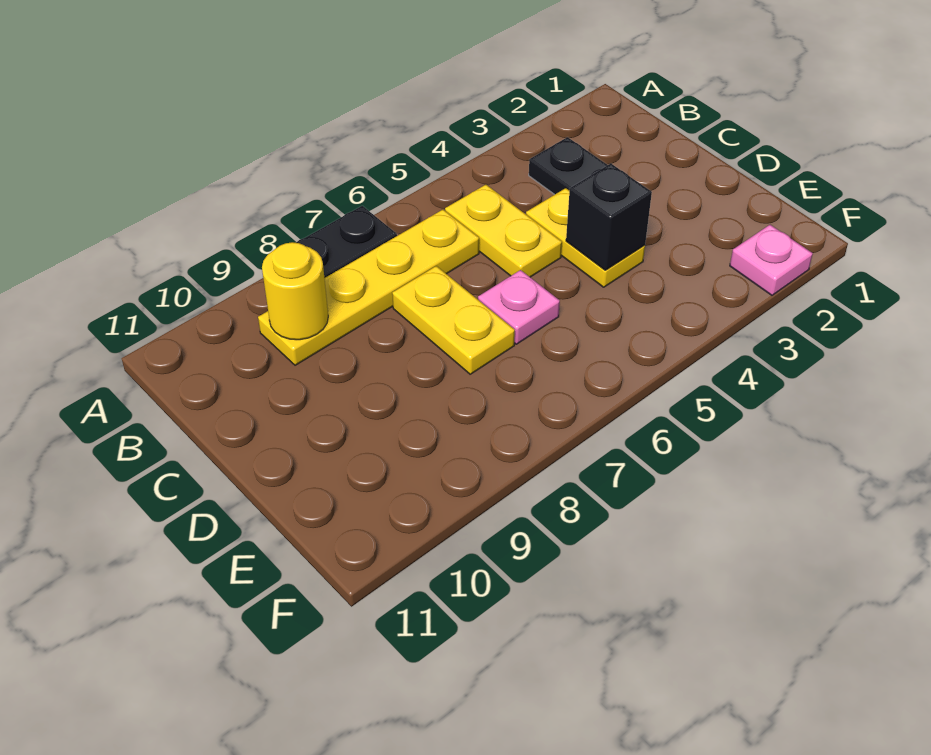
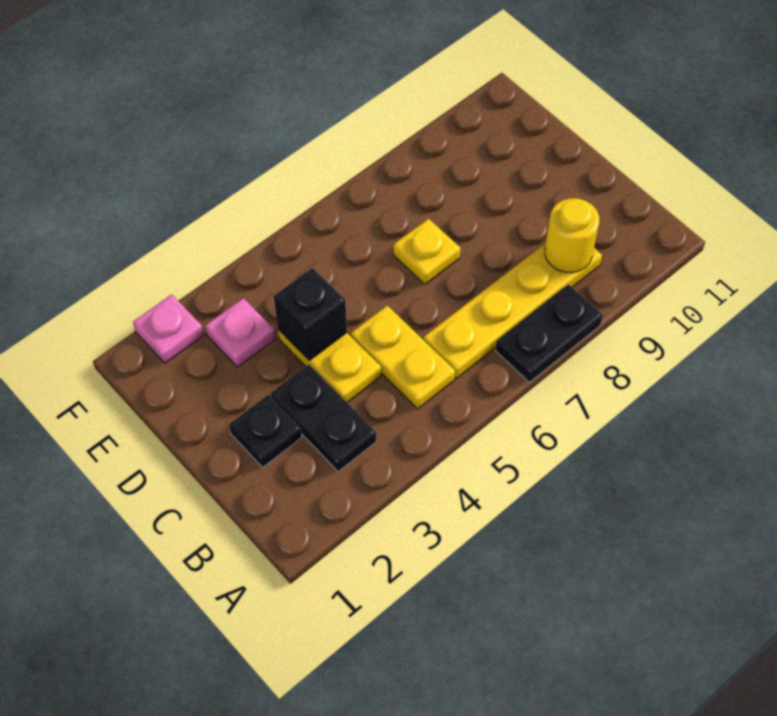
none -> black plate C2 level 1
yellow plate C7:D7 level 1 -> yellow plate D7 level 1
pink plate D6 level 1 -> pink plate E3 level 1

